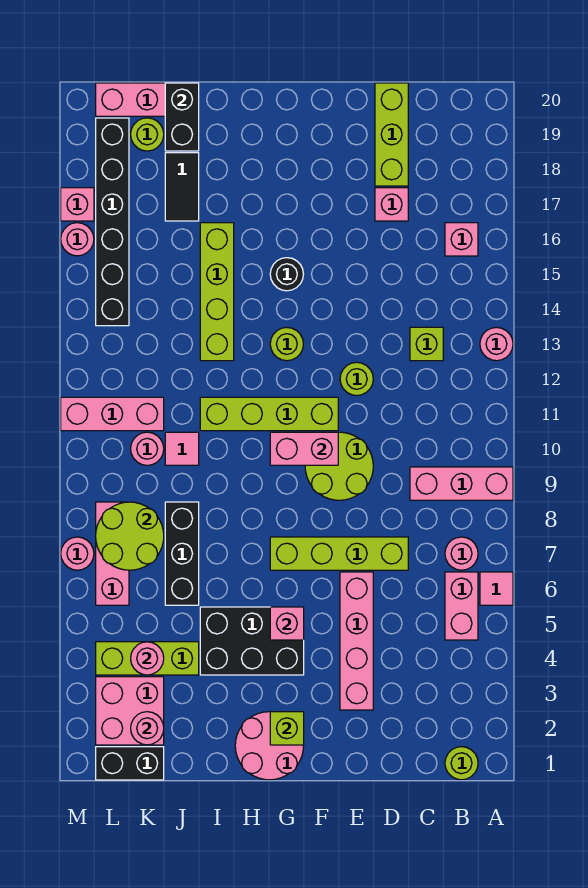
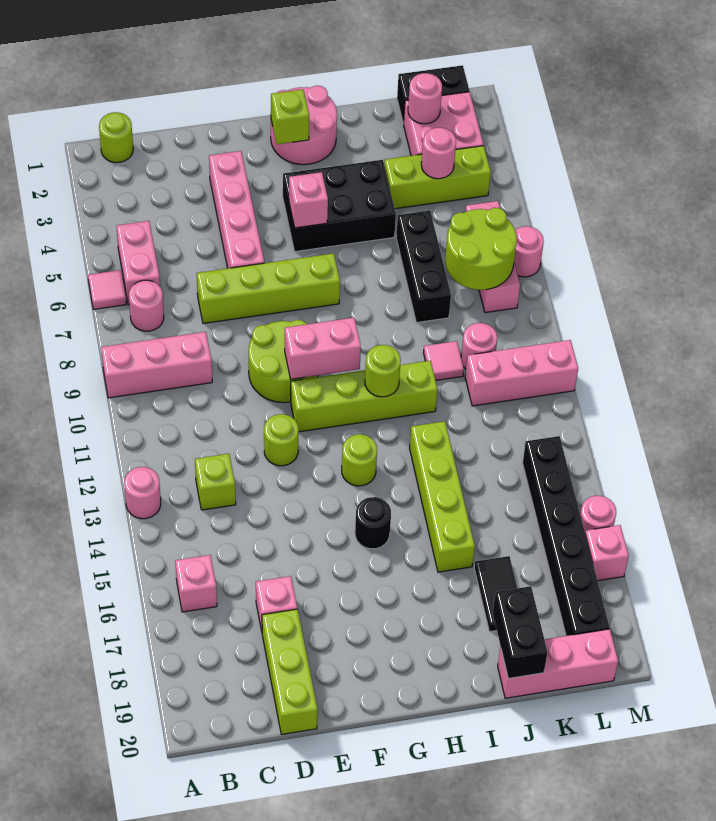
lime round brick K19 level 1 -> lime round brick H11 level 2

